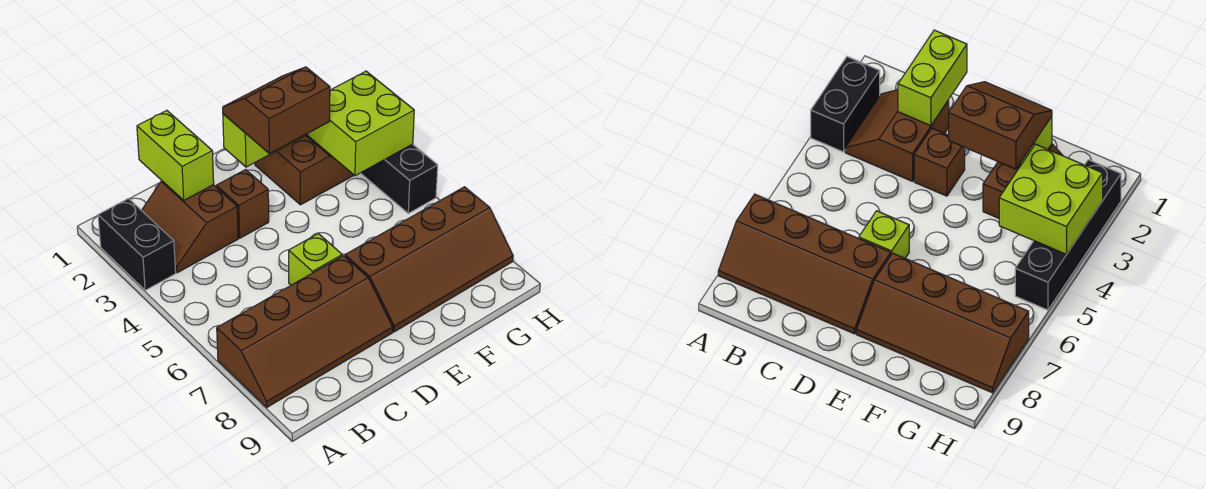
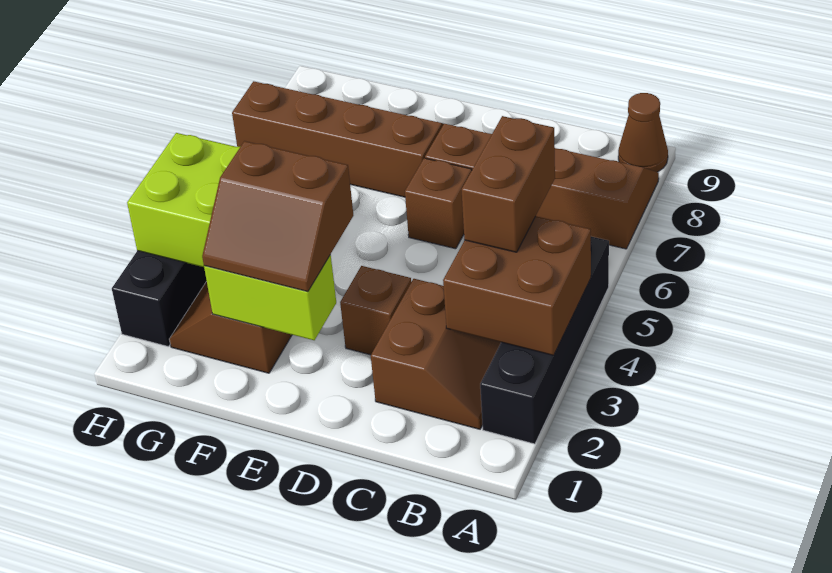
black brick A2:A3 level 1 -> black brick A2:A5 level 1
none -> brown brick A3:B4 level 2
none -> brown cone A9 level 1
none -> brown brick B4:B5 level 3
lime brick C1:C2 level 2 -> none
lime brick D6 level 1 -> brown brick D6 level 1

